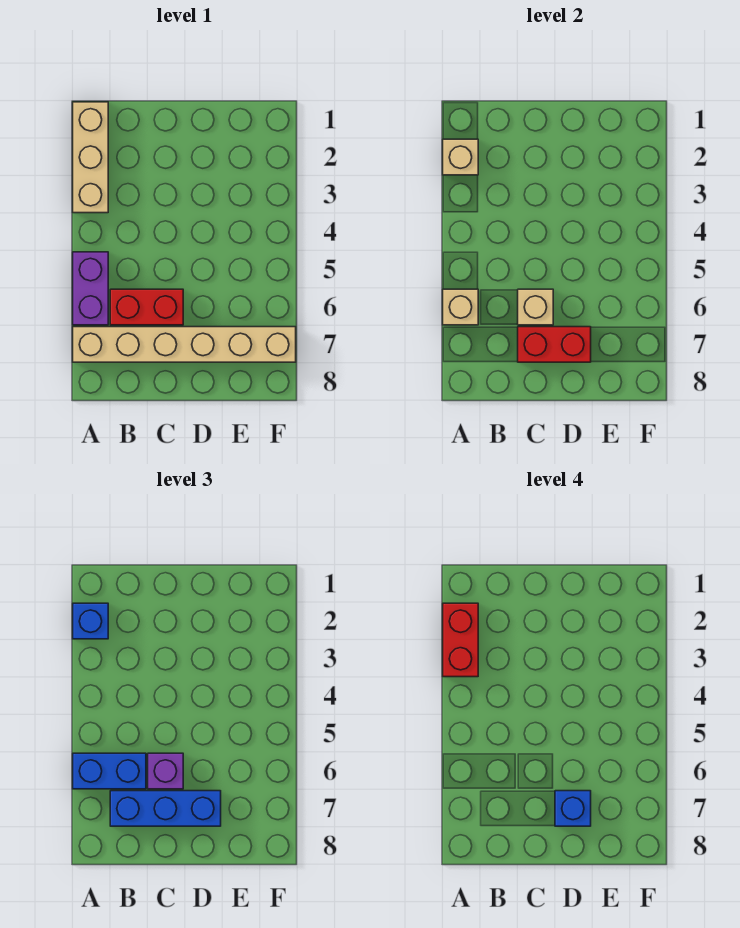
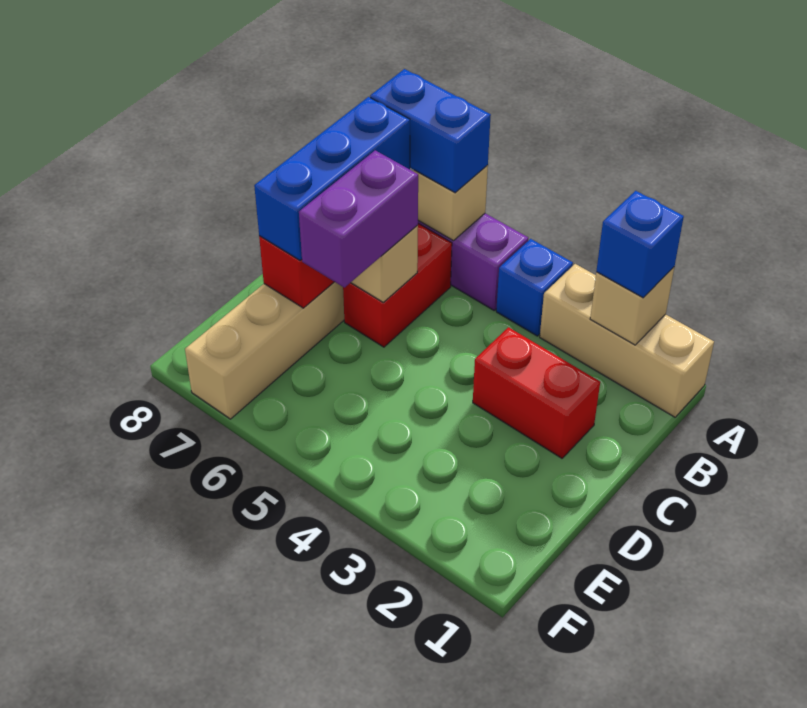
red brick A2:A3 level 4 -> red brick C2:C3 level 1
blue brick A6:B6 level 3 -> blue brick A6:A7 level 3
purple brick C6 level 3 -> purple brick C6:D6 level 3
blue brick D7 level 4 -> blue brick A4 level 1

